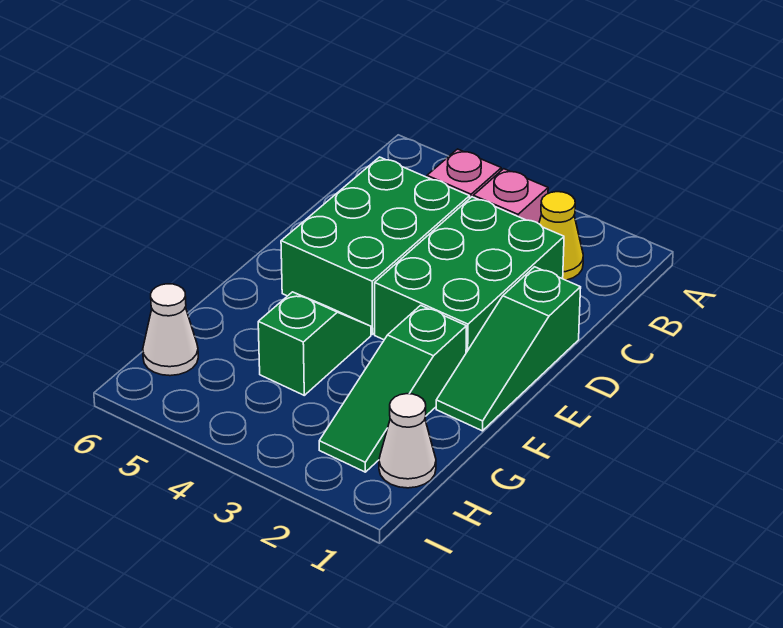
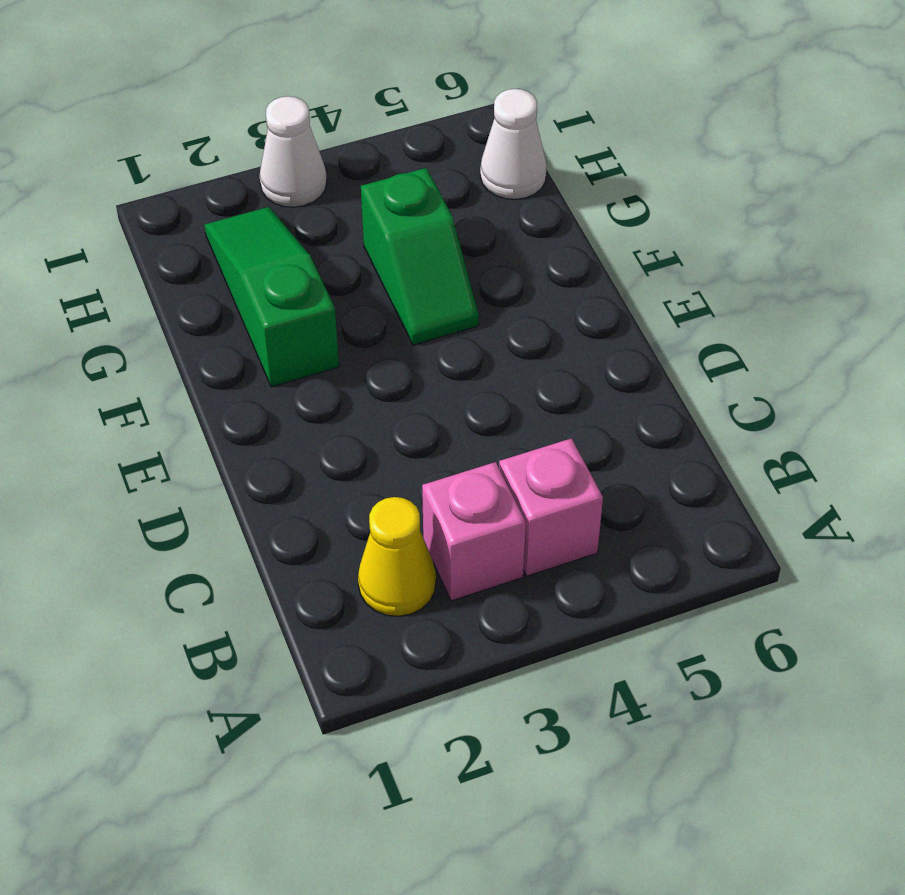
green brick C2:E3 level 1 -> none
green brick C4:E5 level 1 -> none
green slope D1:F1 level 1 top D -> none
white cone H1 level 1 -> white cone I3 level 1

